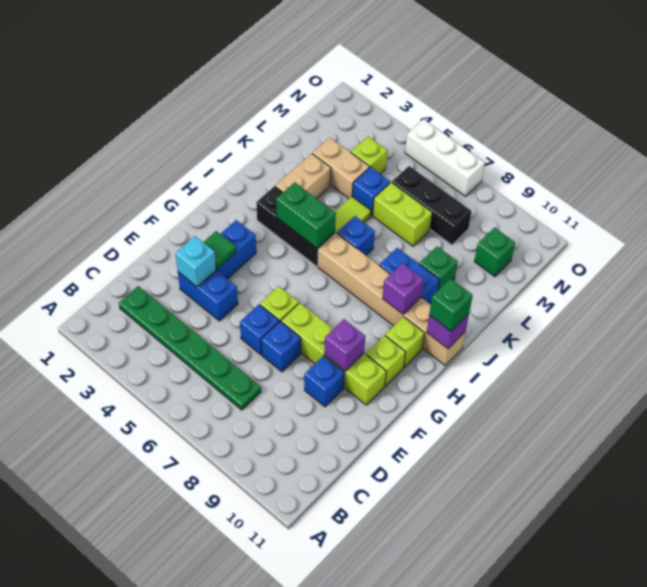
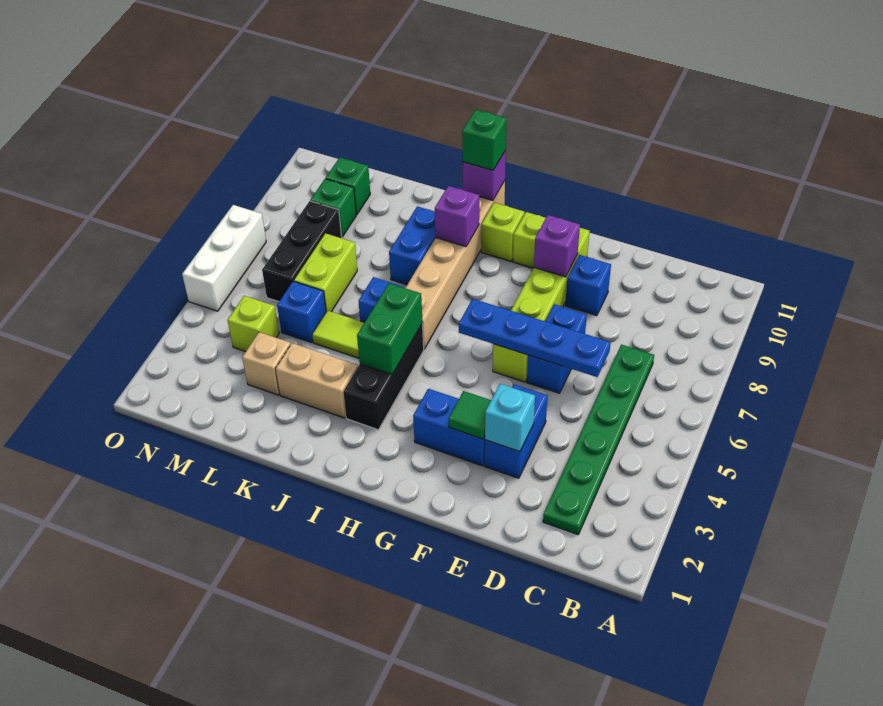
none -> blue plate D6:G6 level 2
green brick K9 level 1 -> green brick M9 level 1
tan brick L3:L4 level 1 -> tan brick L3 level 1

